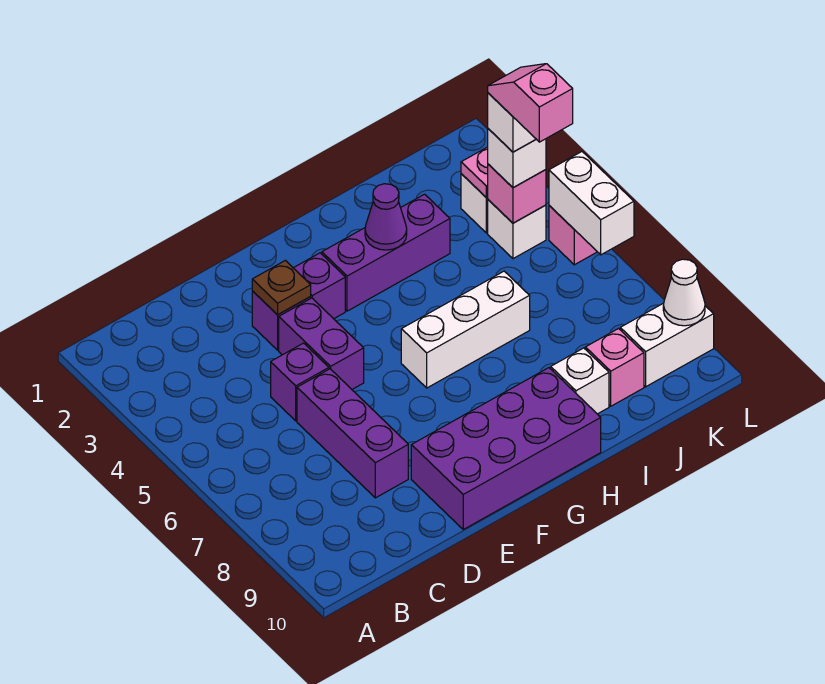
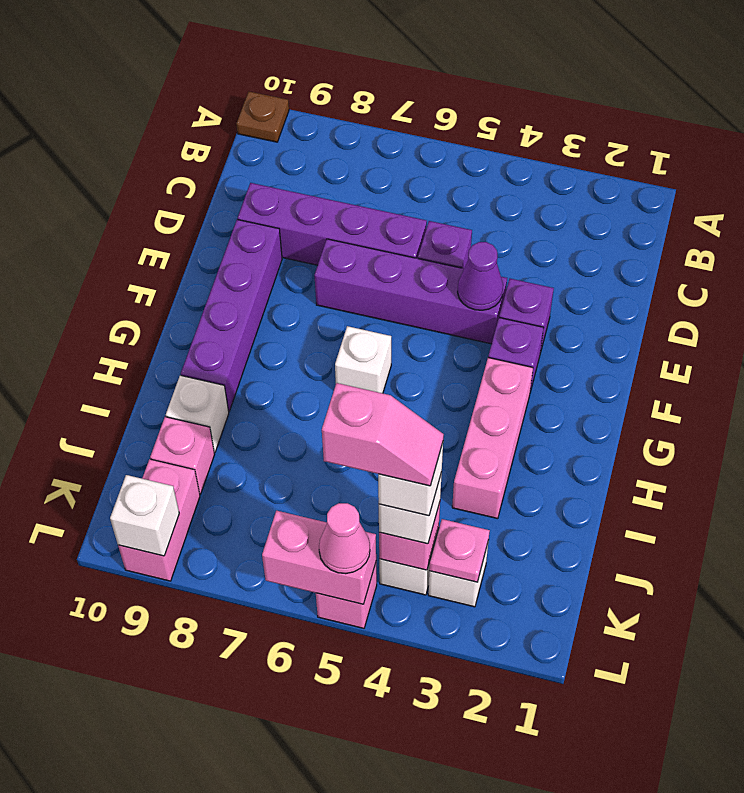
purple brick D6:D8 level 1 -> purple brick D6:D9 level 1
brown plate E3 level 2 -> brown plate A10 level 1
purple brick E4:E5 level 1 -> purple brick E4:E7 level 1
purple brick E9:H10 level 1 -> purple brick E9:H9 level 1
purple brick G3:I3 level 1 -> pink brick G3:I3 level 1
white brick G6:I6 level 1 -> white brick G6 level 1
purple cone H3 level 2 -> purple cone E4 level 2
white brick K9:L9 level 1 -> pink brick K9:L9 level 1
white brick L5:L6 level 2 -> pink brick L5:L6 level 2
none -> pink cone L5 level 3
white cone L9 level 2 -> white brick L9 level 2

